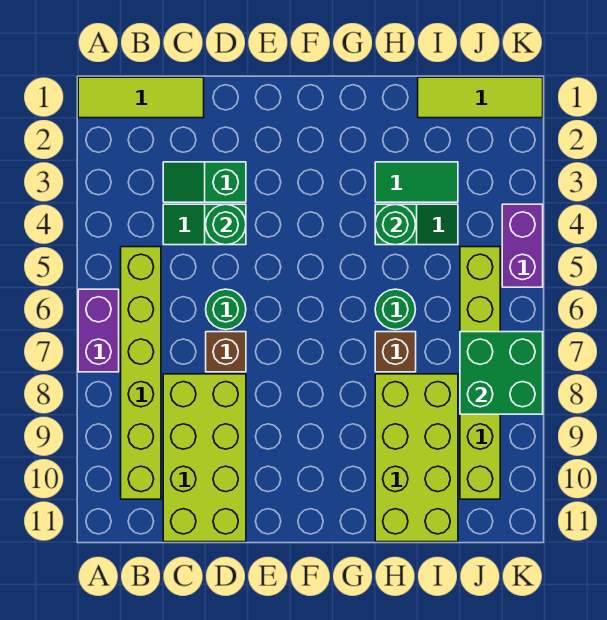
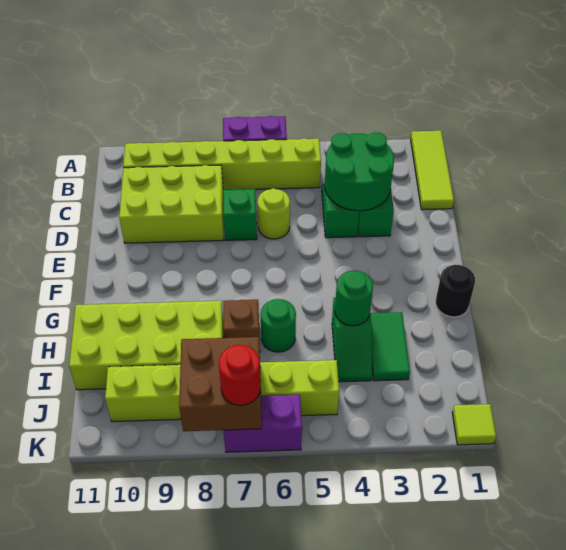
lime brick C8:D11 level 1 -> lime brick C8:D10 level 1
green round brick D4 level 2 -> green round brick C3:D4 level 2
green round brick D6 level 1 -> lime round brick D6 level 1
brown brick D7 level 1 -> green brick D7 level 1
none -> black round brick G1 level 1
lime tile I1:K1 level 1 -> lime tile K1 level 1
green brick J7:K8 level 2 -> brown brick J7:K8 level 2
purple brick K4:K5 level 1 -> purple brick K6:K7 level 1
none -> red round brick K7 level 3

